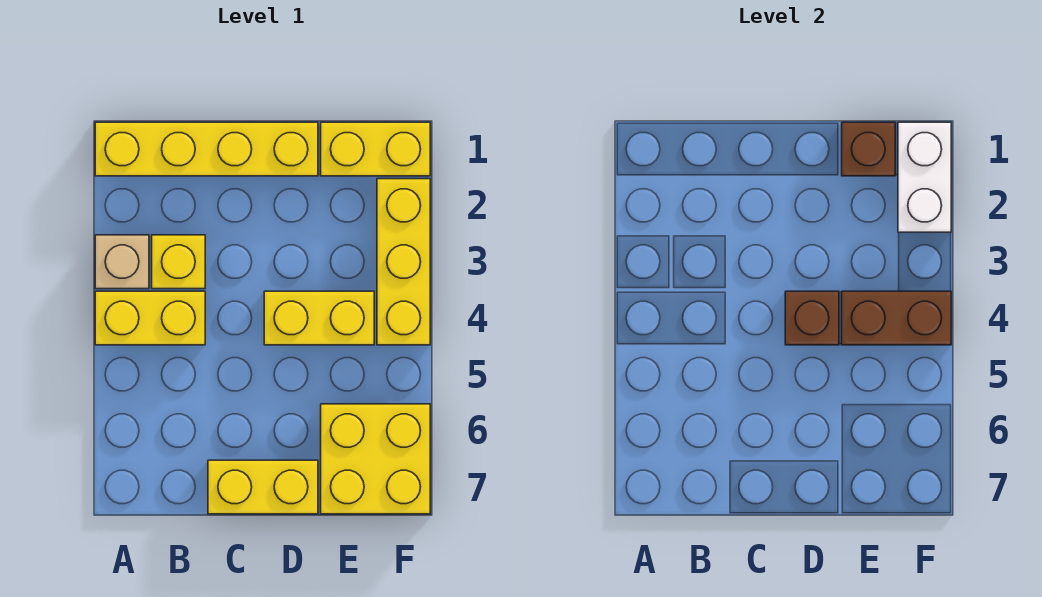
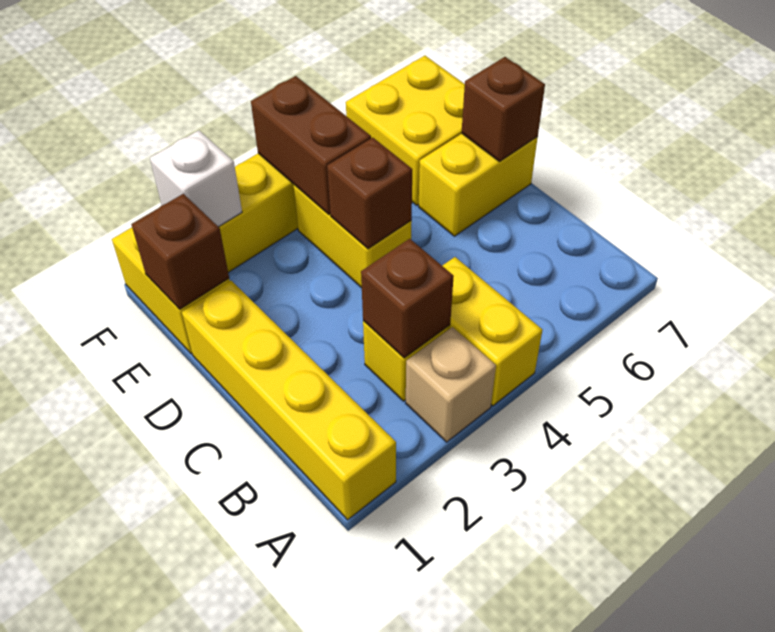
none -> brown brick B3 level 2
yellow brick C7:D7 level 1 -> yellow brick D6:D7 level 1
none -> brown brick D7 level 2
white brick F1:F2 level 2 -> white brick F2 level 2

